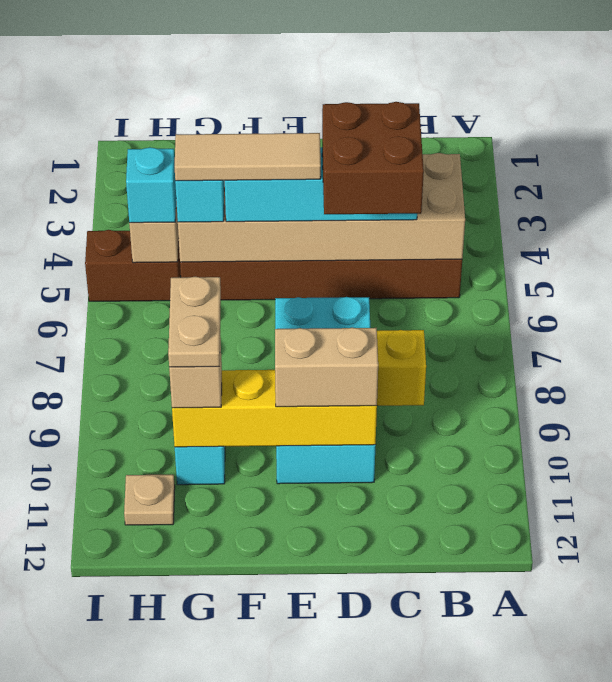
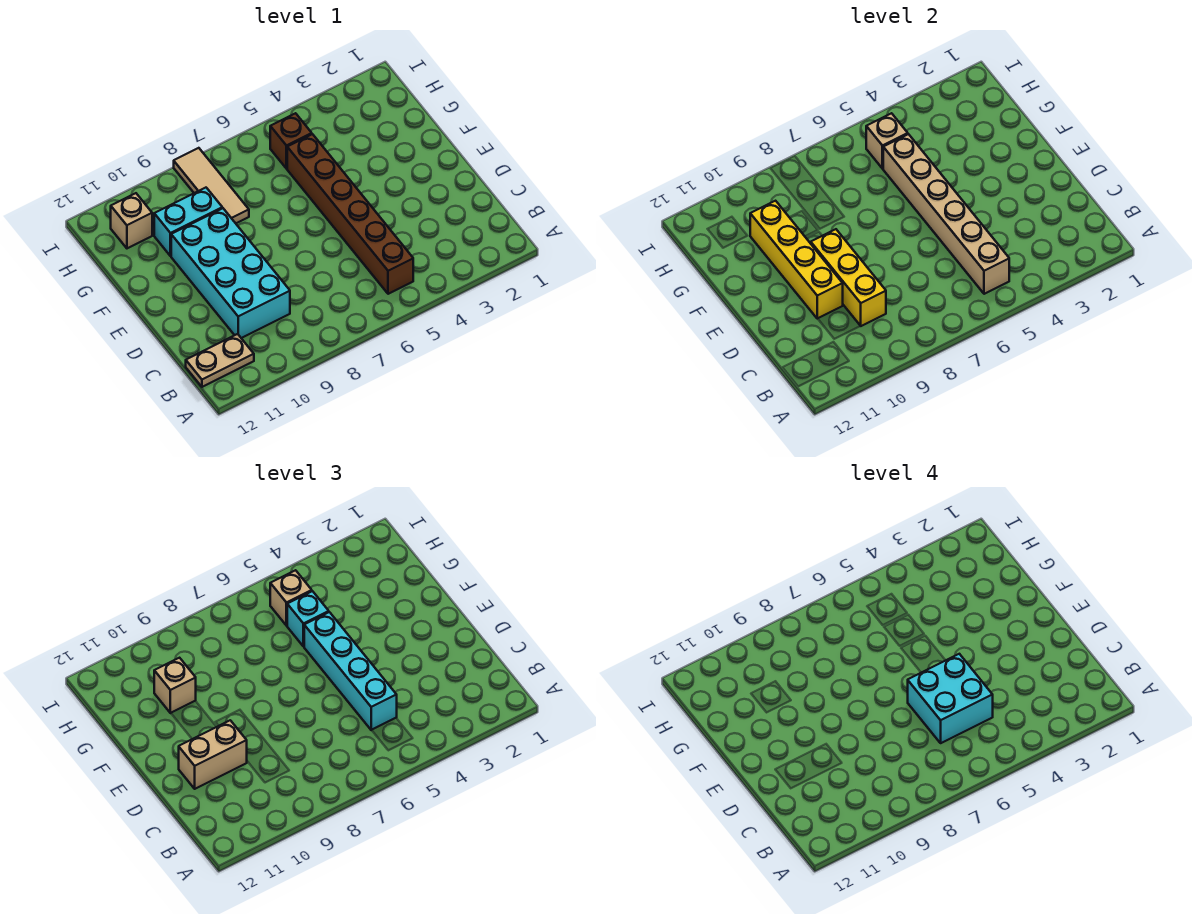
tan brick B4:G5 level 2 -> tan brick B5:G5 level 2
brown brick C5:D6 level 4 -> cyan brick C5:D6 level 4
cyan brick D7:E10 level 1 -> cyan brick C9:F10 level 1
tan brick D10:E10 level 3 -> tan brick D10:D11 level 3
tan tile E5:G5 level 4 -> tan tile G8:I8 level 1
tan plate G9:G10 level 4 -> tan plate B11:B12 level 1
brown brick H5:I5 level 1 -> brown brick H5 level 1
cyan brick H5 level 3 -> tan brick H5 level 3
tan plate H11 level 1 -> tan brick H11 level 1

